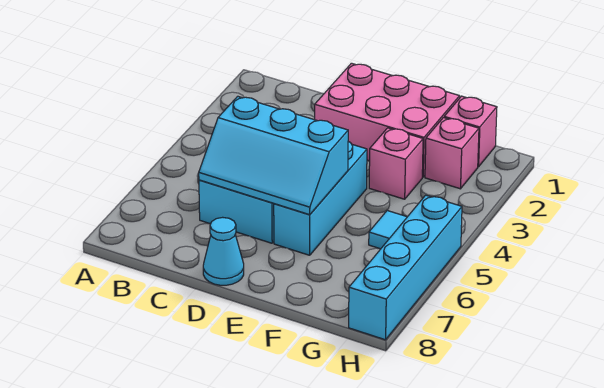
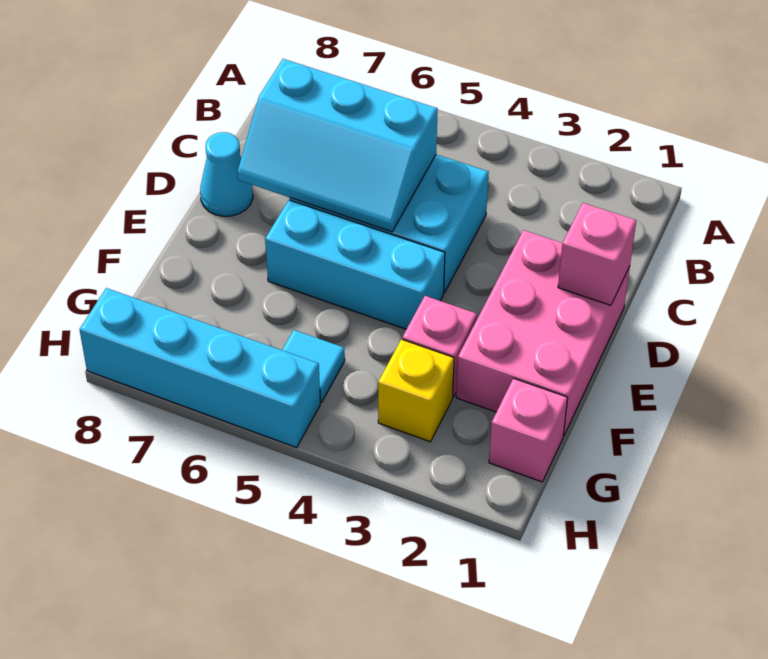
cyan slope C5:E6 level 2 top 5 -> cyan slope C5:D7 level 2 top C
pink brick G2 level 1 -> pink brick D1 level 2
none -> yellow brick G3 level 1

